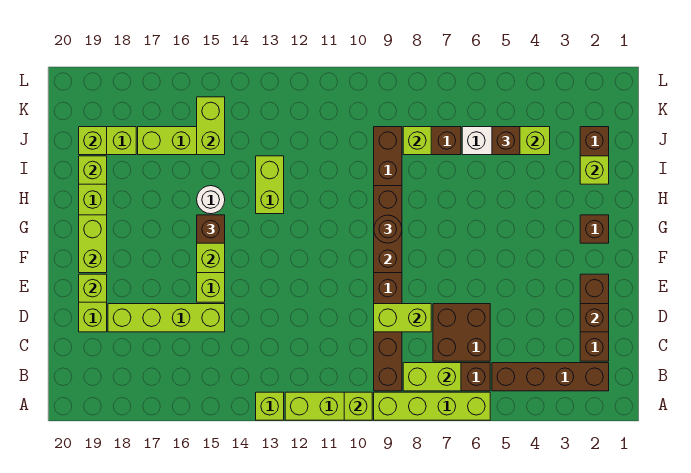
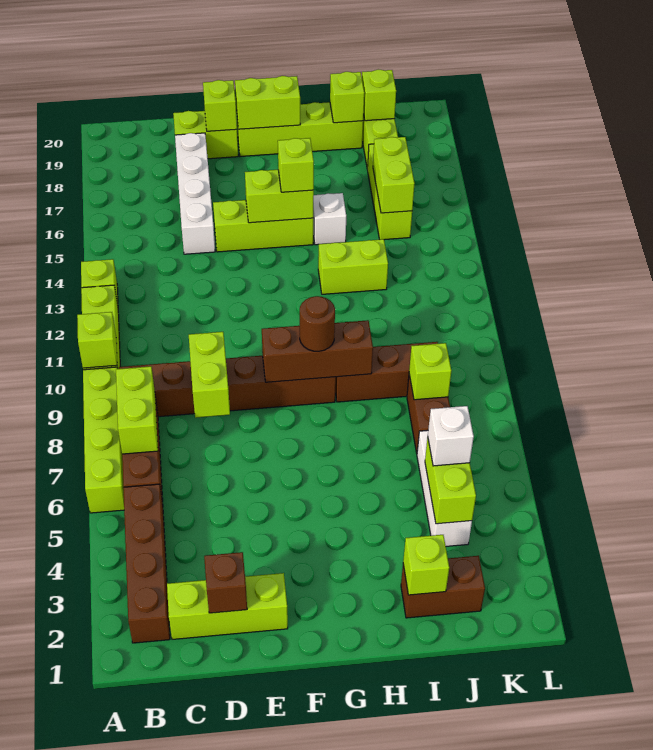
brown brick C2:E2 level 1 -> lime brick C2:E2 level 1
brown brick C6:D7 level 1 -> none
lime brick D15:D18 level 1 -> white brick D15:D18 level 1
brown brick G2 level 1 -> none
brown brick G15 level 3 -> lime brick G15 level 3
white round brick H15 level 1 -> white brick H15 level 1
brown brick J5 level 3 -> white brick J5 level 3
lime brick J15:K15 level 2 -> lime brick J15:J16 level 2

